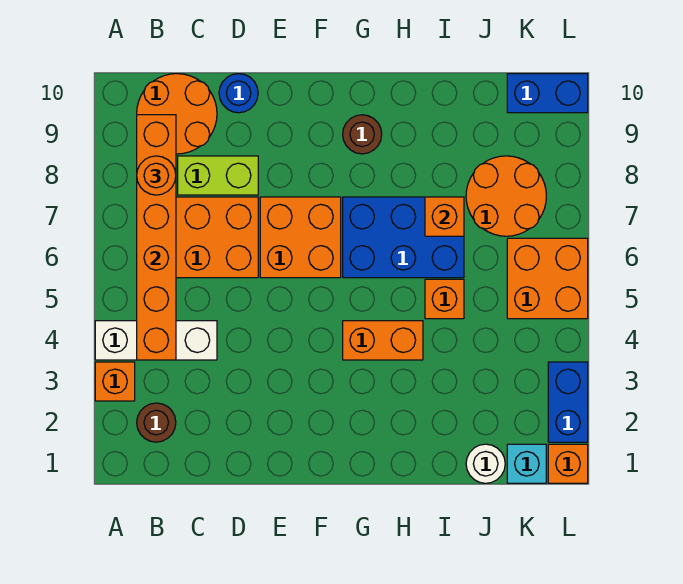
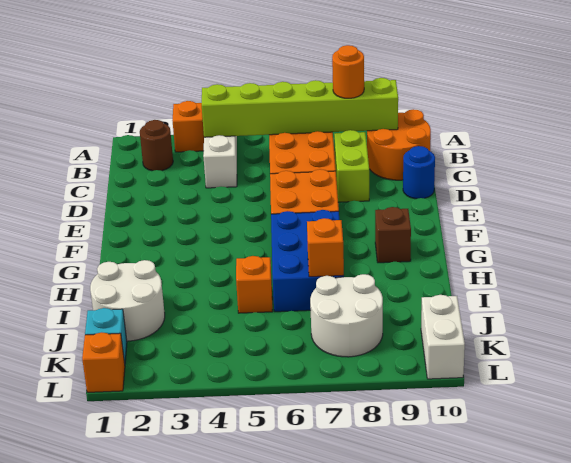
orange brick B4:B9 level 2 -> lime brick B4:B9 level 2
orange brick G4:H4 level 1 -> none
brown round brick G9 level 1 -> brown brick G9 level 1
white round brick J1 level 1 -> white round brick I1:J2 level 1
orange round brick J7:K8 level 1 -> white round brick J7:K8 level 1
orange brick K5:L6 level 1 -> none
blue brick K10:L10 level 1 -> white brick K10:L10 level 1
blue brick L2:L3 level 1 -> none

